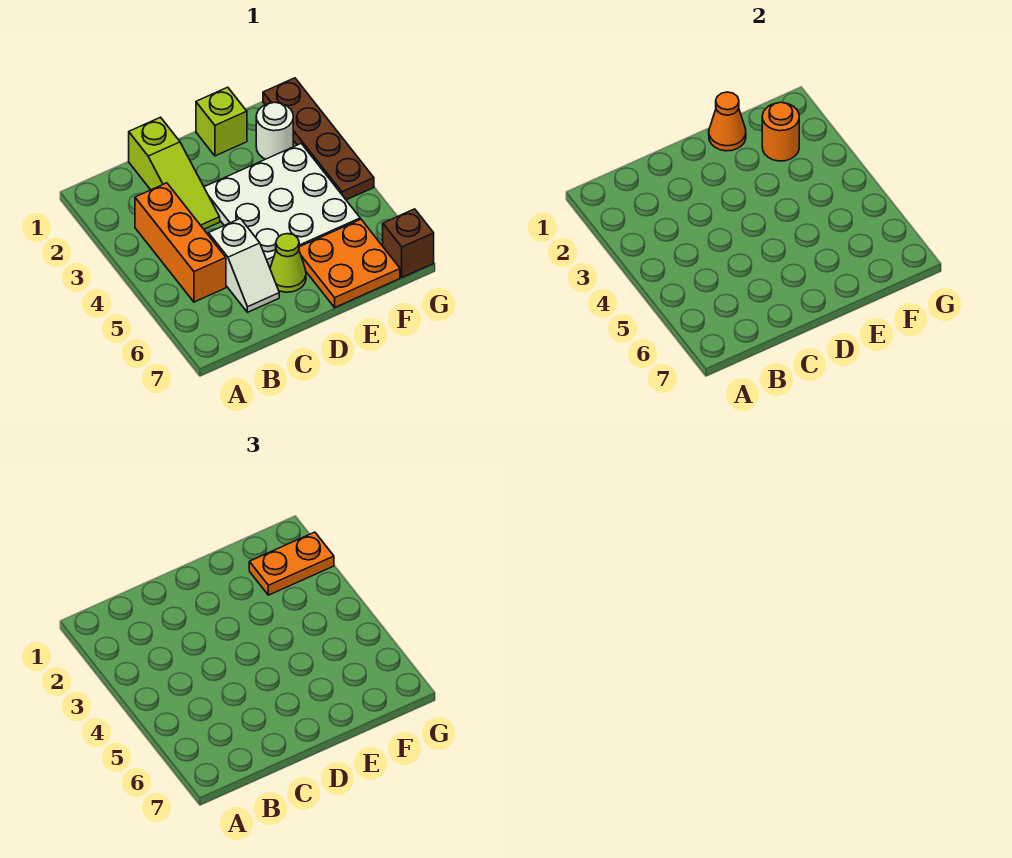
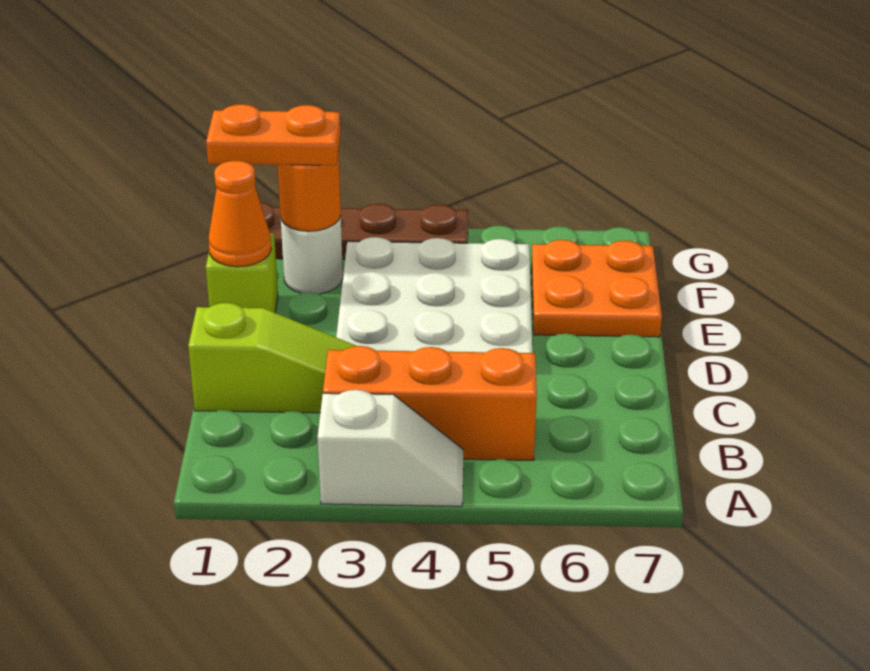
white slope C5:C6 level 1 top 5 -> white slope A3:A4 level 1 top 3
lime cone D6 level 1 -> none
orange plate F2:G2 level 3 -> orange plate F1:F2 level 3
brown brick G7 level 1 -> none

